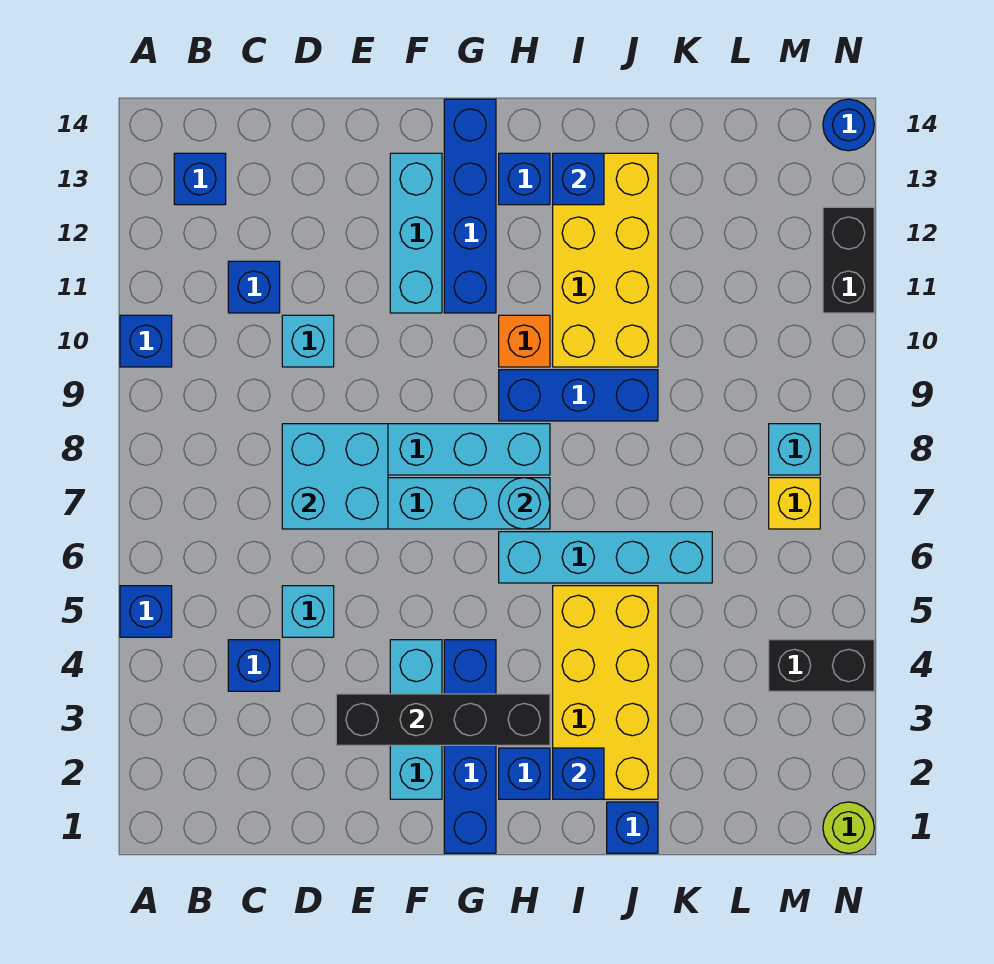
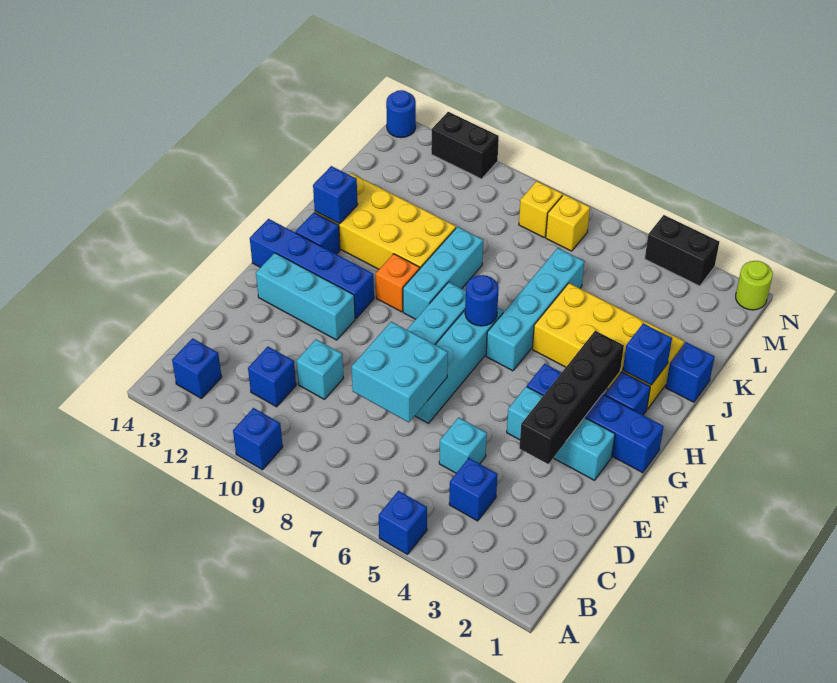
cyan round brick H7 level 2 -> blue round brick H7 level 2
blue brick H9:J9 level 1 -> cyan brick H9:J9 level 1
black brick M4:N4 level 1 -> black brick N3:N4 level 1
cyan brick M8 level 1 -> yellow brick M8 level 1

